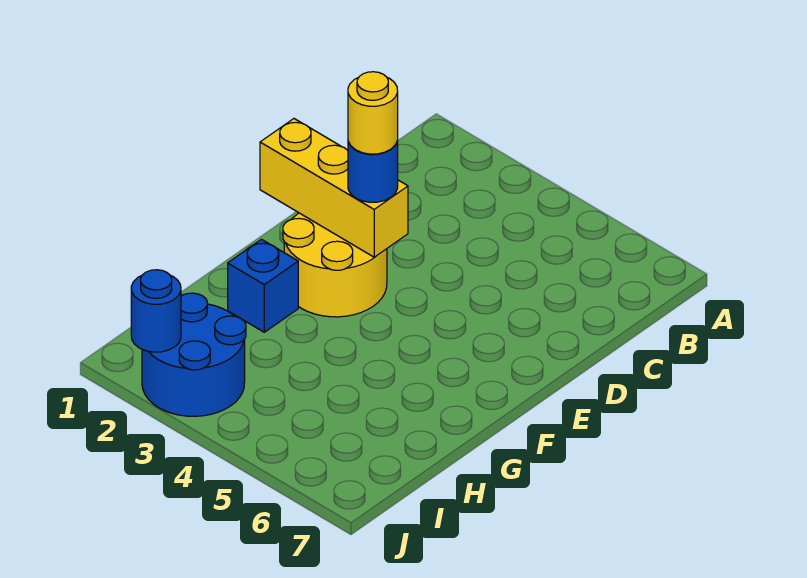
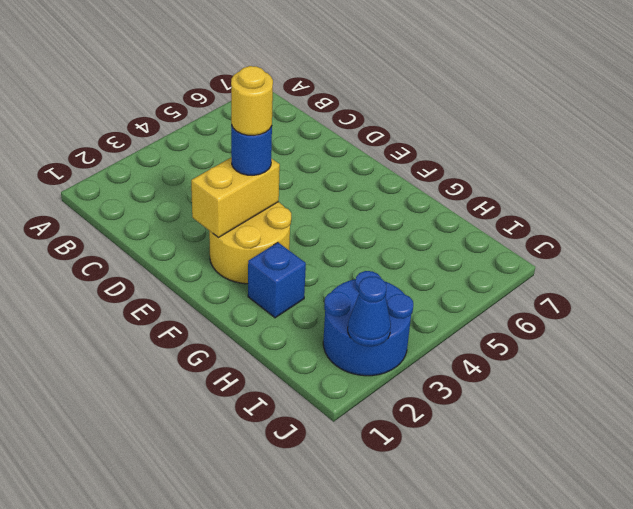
yellow brick E1:E3 level 2 -> yellow brick E2:E3 level 2
blue round brick J2 level 2 -> blue cone J2 level 2

